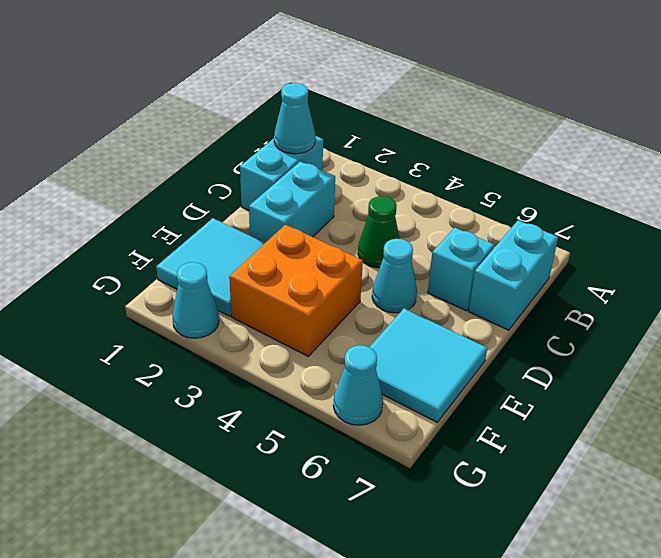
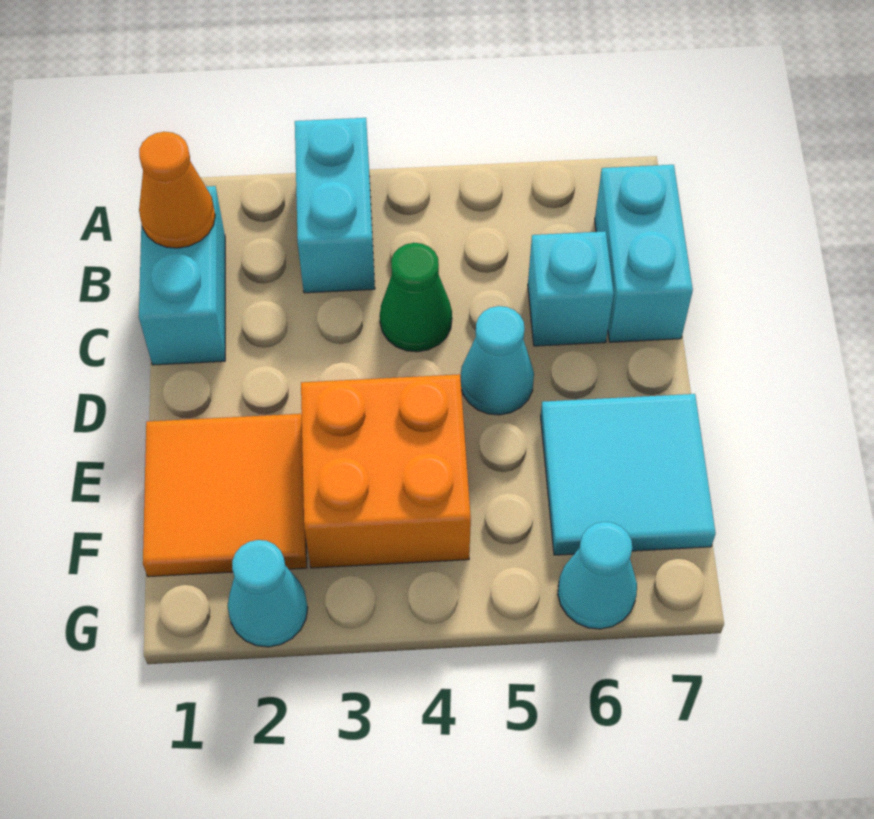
cyan cone B1 level 2 -> orange cone B1 level 2
cyan brick C2:D2 level 1 -> cyan brick A3:B3 level 1
cyan tile E1:F2 level 1 -> orange tile E1:F2 level 1

